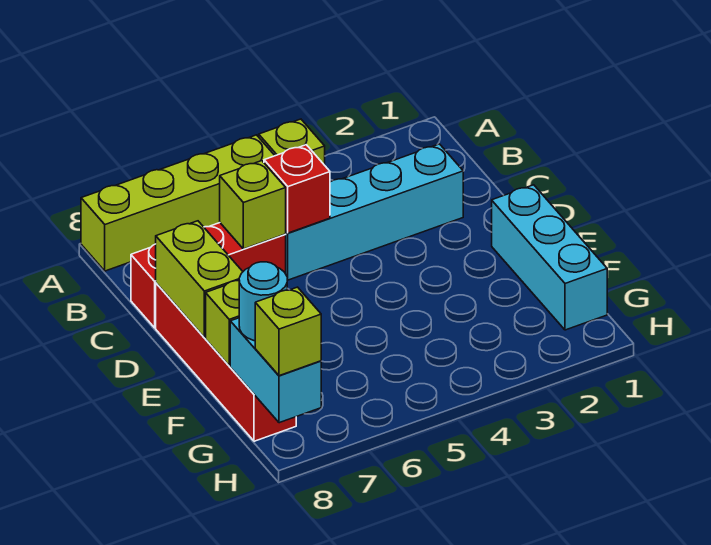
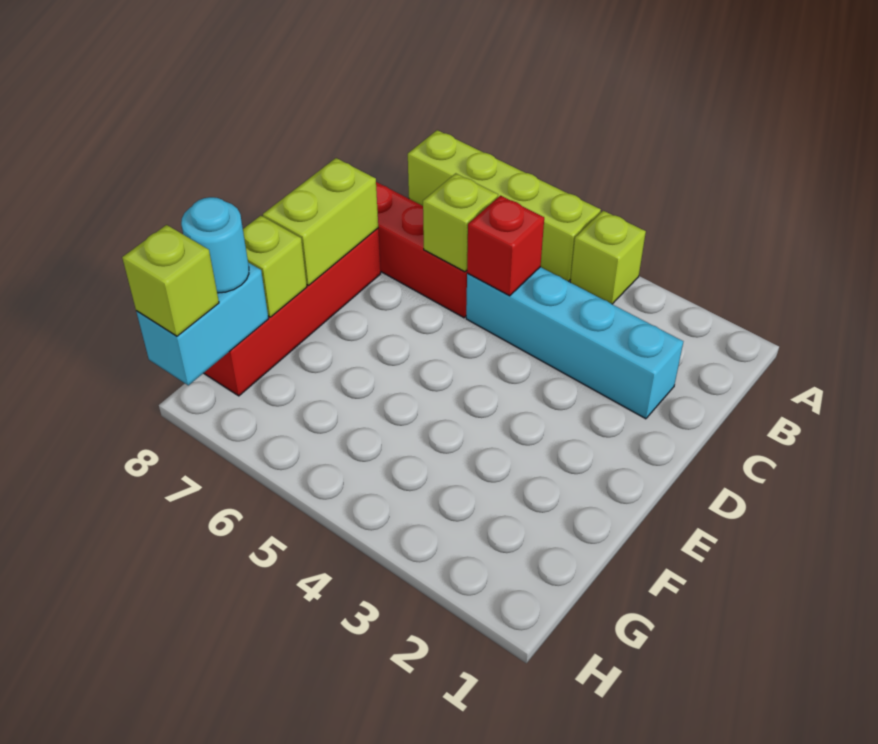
cyan brick E1:G1 level 1 -> none

